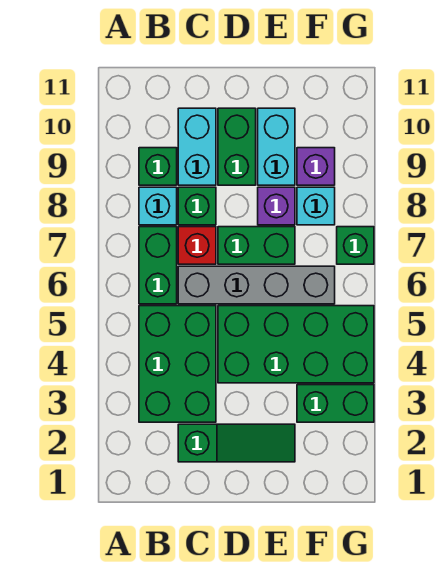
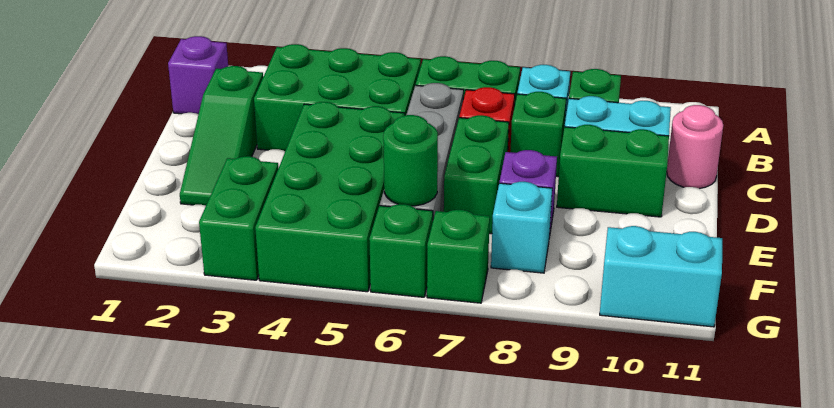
none -> pink round brick C11 level 1
cyan brick E9:E10 level 1 -> cyan brick G10:G11 level 1
none -> green round brick F6 level 2
purple brick F9 level 1 -> purple brick B1 level 1
none -> green brick G6 level 1

